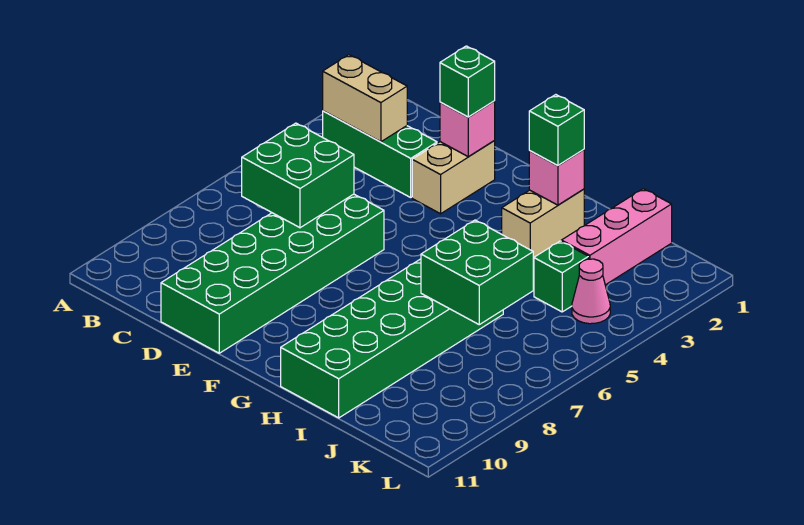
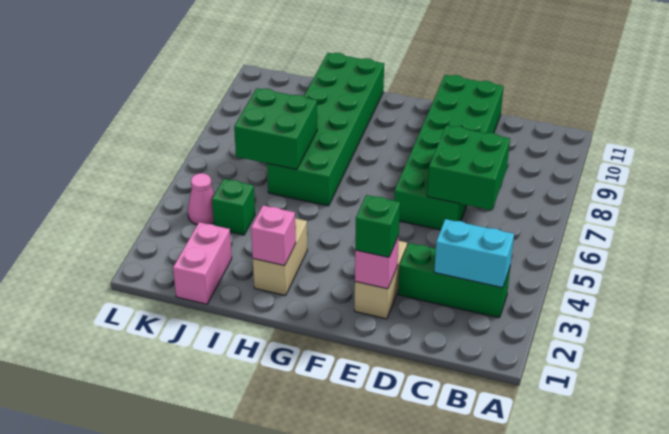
tan brick B3:C3 level 2 -> cyan brick B3:C3 level 2
green brick H2 level 3 -> none
pink brick J1:J3 level 1 -> pink brick J1:J2 level 1

